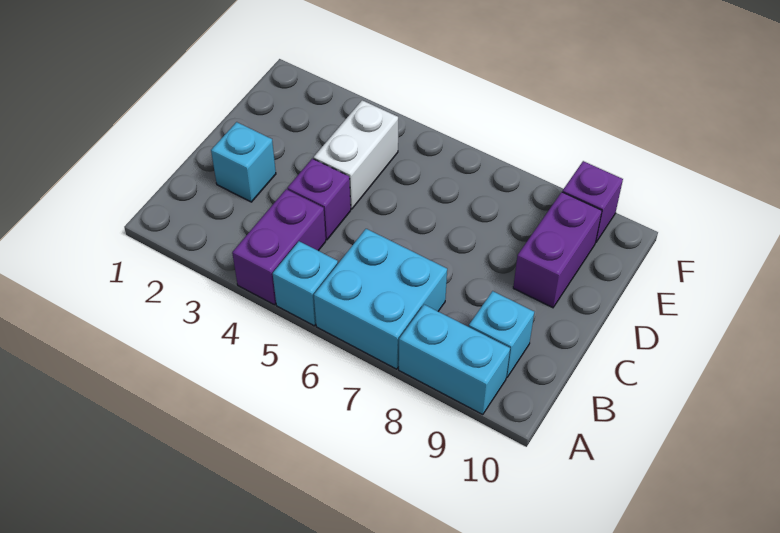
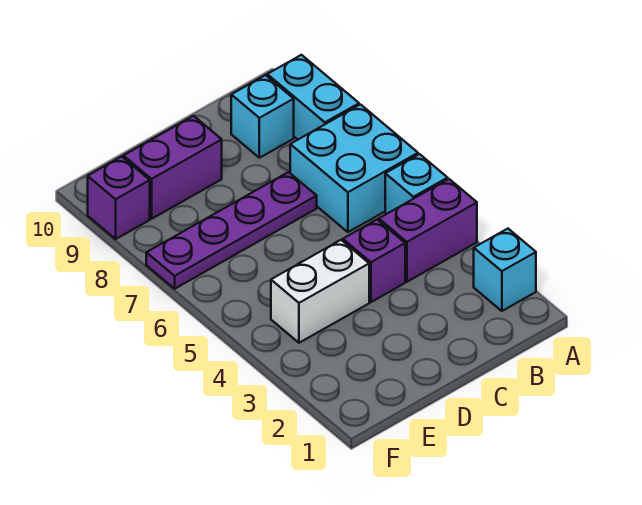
cyan brick C2 level 1 -> cyan brick A2 level 1
none -> purple plate C7:F7 level 1

